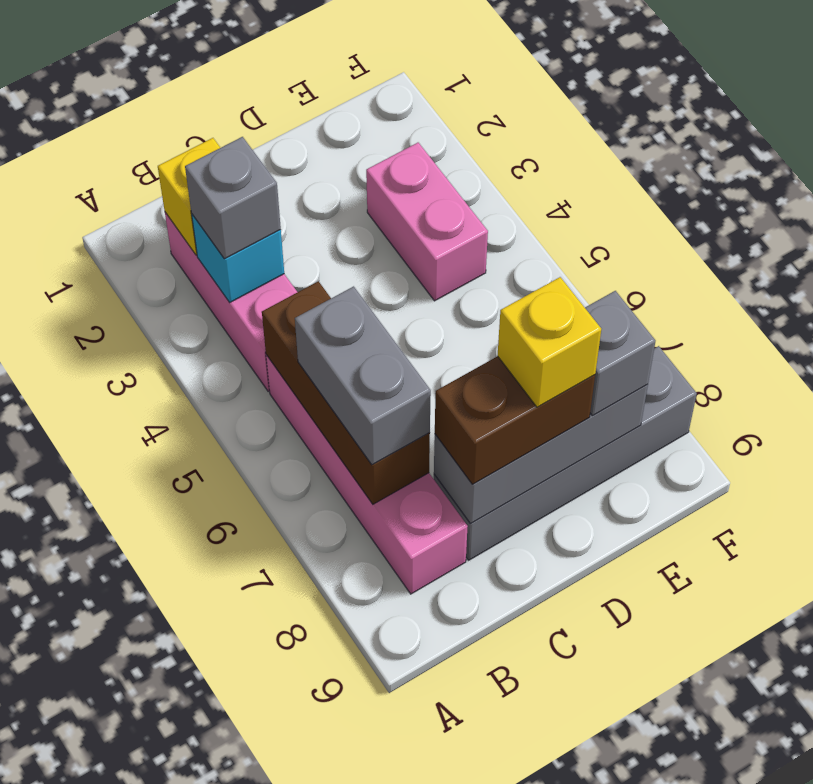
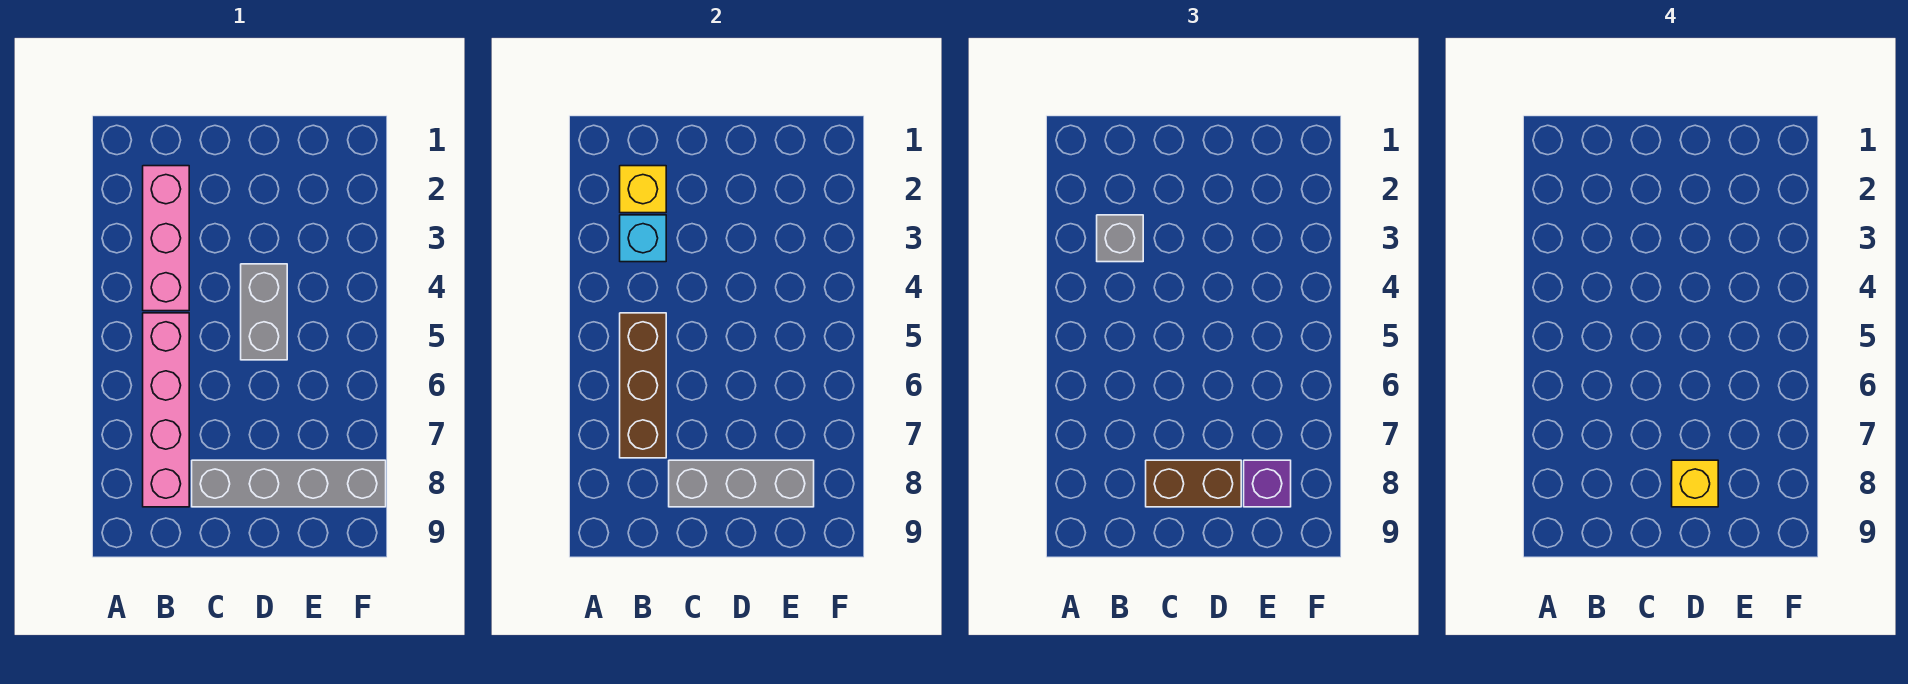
grey brick B6:B7 level 3 -> grey brick D4:D5 level 1
pink brick E3:E4 level 1 -> none
grey brick E8 level 3 -> purple brick E8 level 3

